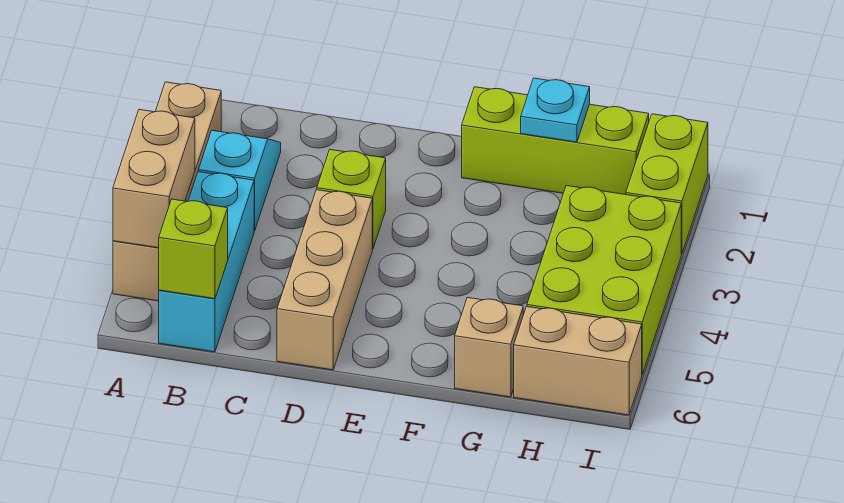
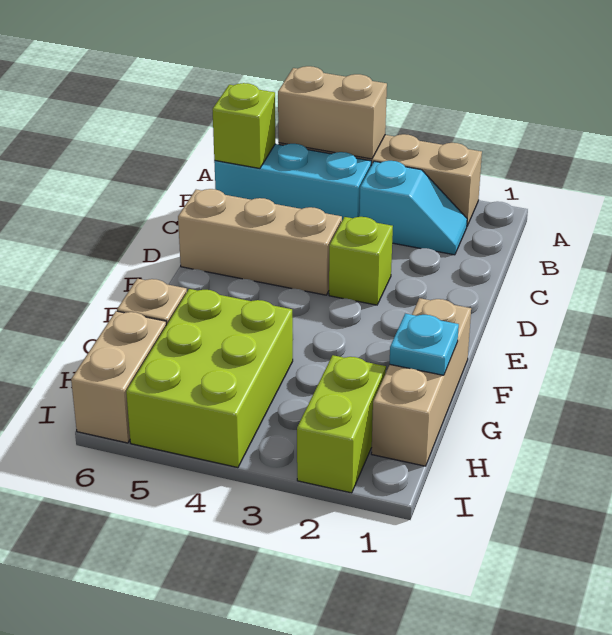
lime brick F1:H1 level 1 -> tan brick F1:H1 level 1
lime brick H3:I5 level 1 -> lime brick G4:I5 level 1
lime brick I1:I2 level 1 -> lime brick H2:I2 level 1

